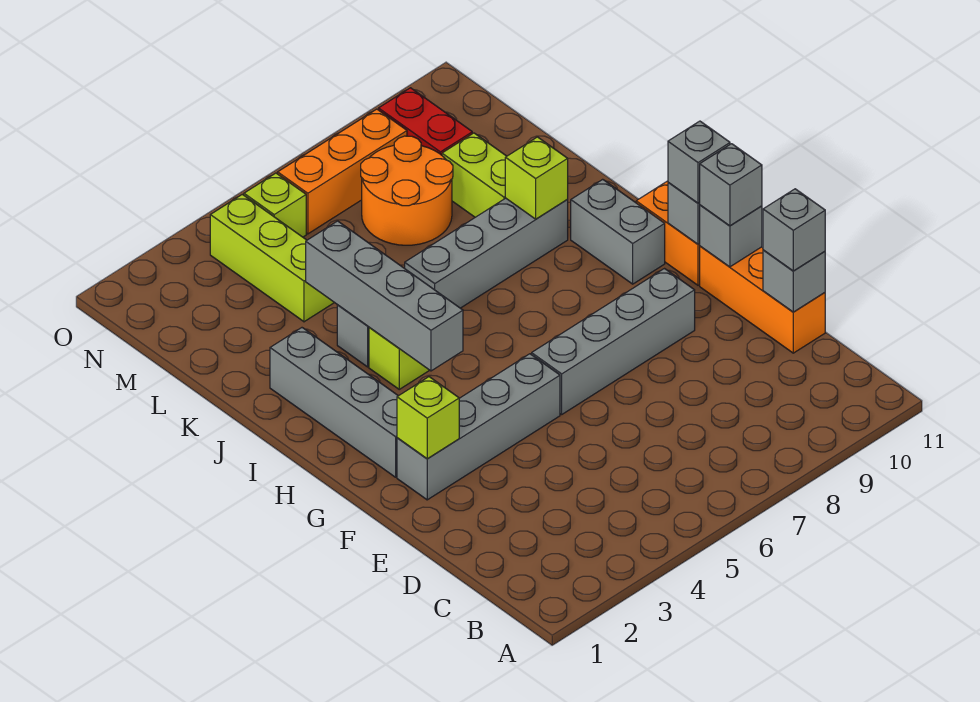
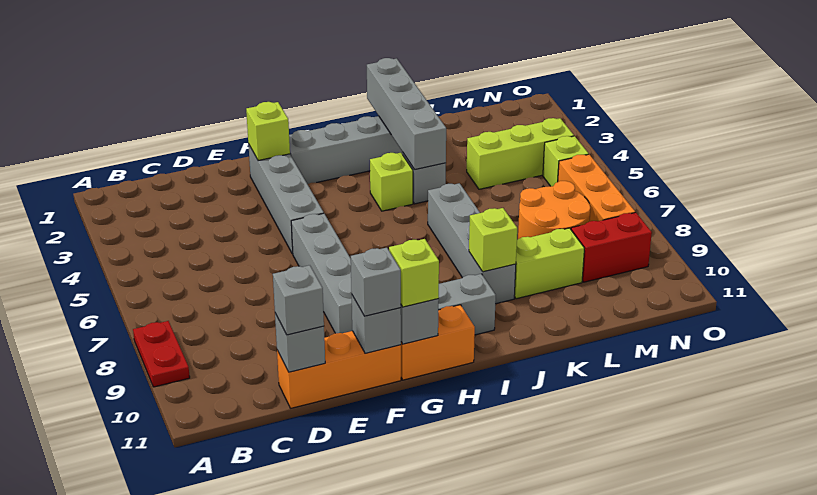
none -> red plate A8:A9 level 1
grey brick G11 level 3 -> lime brick G11 level 3
grey brick H4:K4 level 2 -> grey brick J1:J4 level 2

